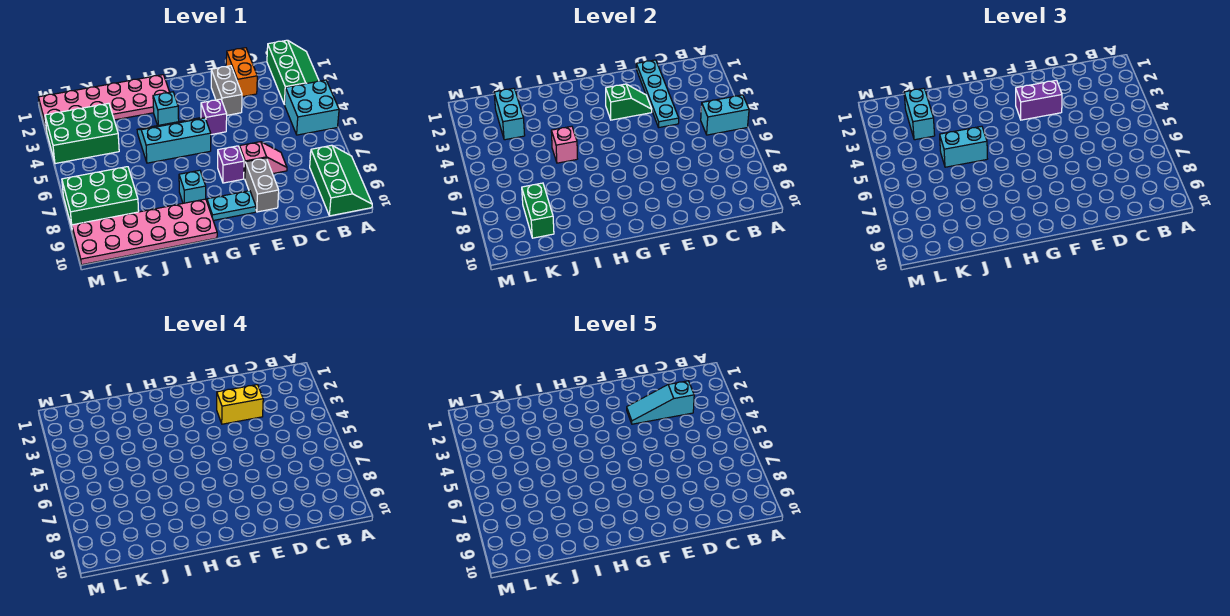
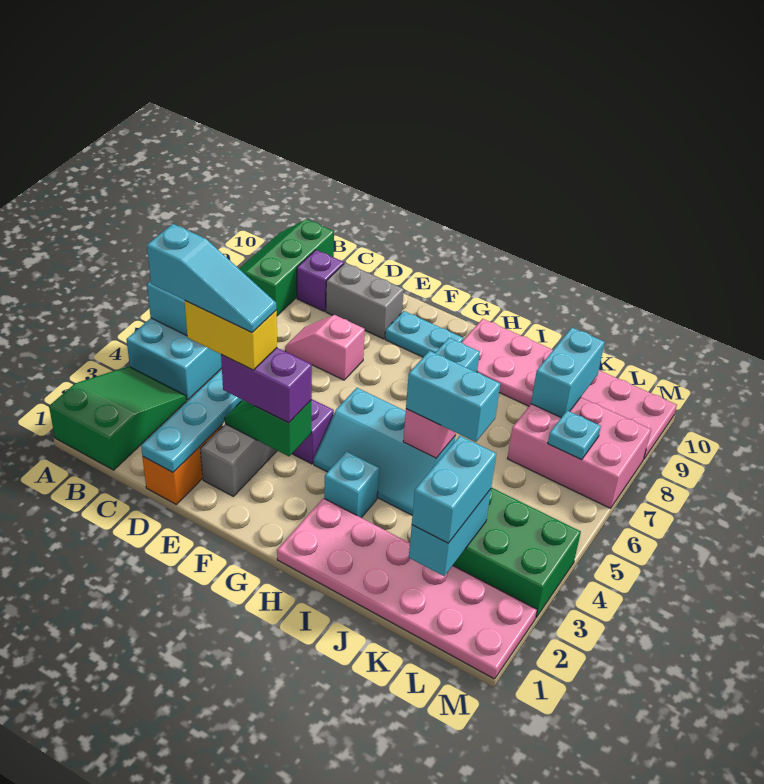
green slope A1:B3 level 1 top B -> green slope A1:B3 level 1 top 1
grey brick E8:E9 level 1 -> grey brick D9:E9 level 1
purple brick F7 level 1 -> purple brick C9 level 1
green brick K7:M8 level 1 -> pink brick K7:M8 level 1
green brick K8:K9 level 2 -> cyan brick K8:K9 level 2
none -> cyan plate L7 level 2

